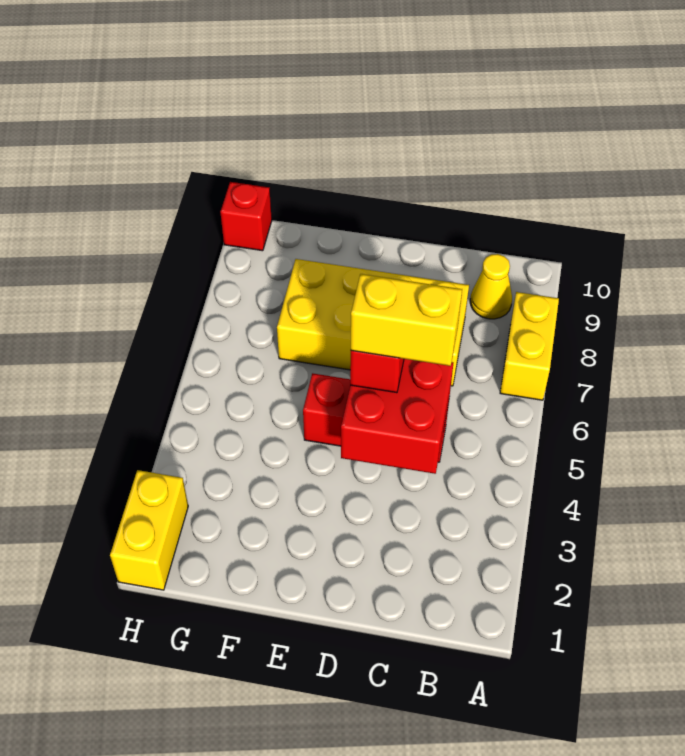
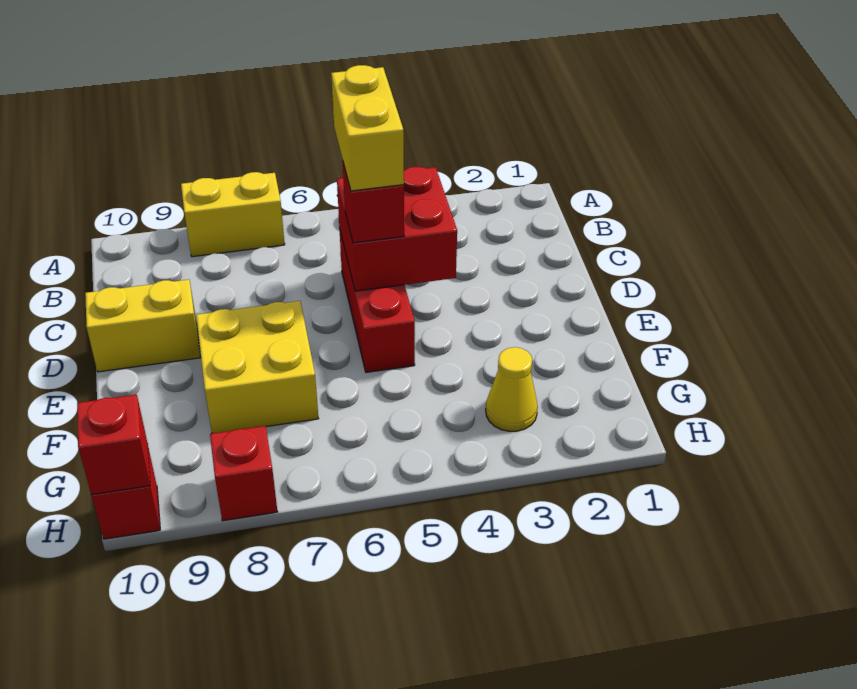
yellow cone B9 level 1 -> yellow cone G3 level 1
yellow brick C7:F8 level 1 -> yellow brick E7:F8 level 1
yellow brick H1:H2 level 1 -> yellow brick D9:D10 level 1
none -> red brick H8 level 1
none -> red brick H10 level 2

